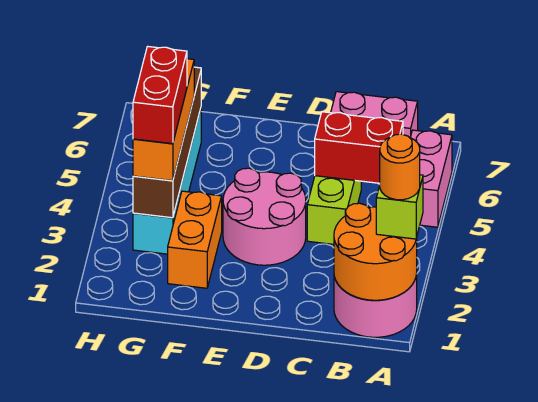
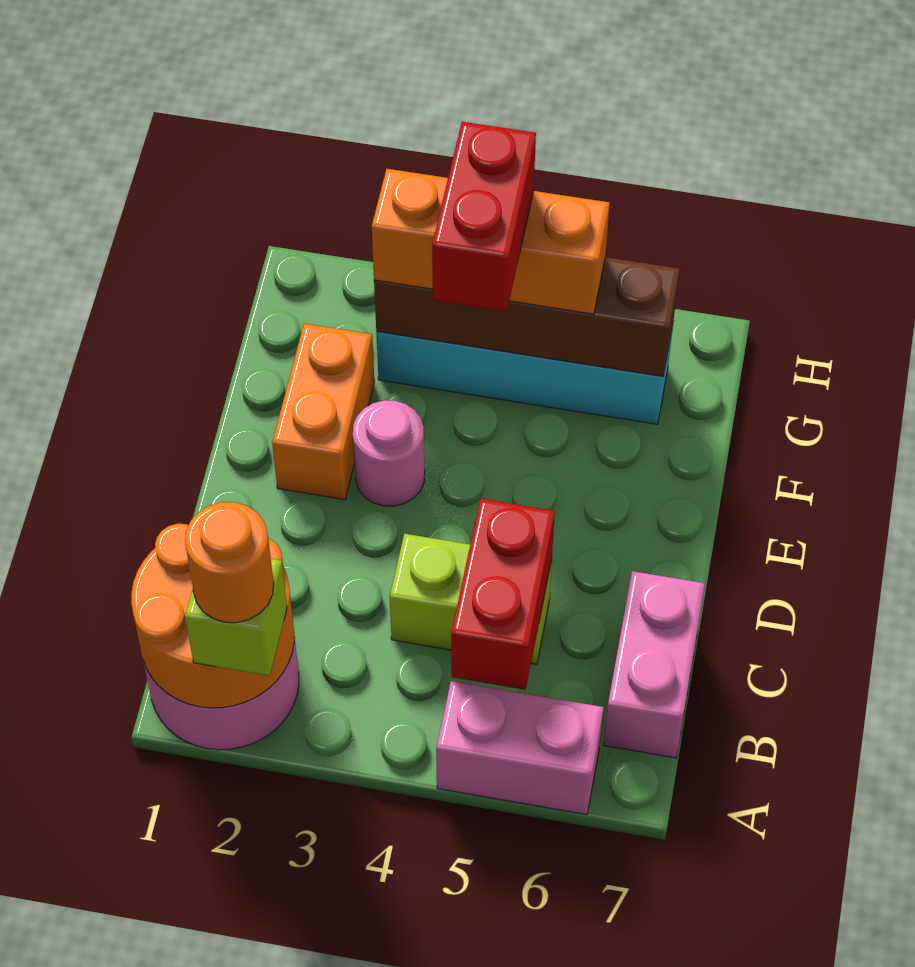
pink round brick D3:E4 level 1 -> pink round brick E3 level 1
orange brick F2:F3 level 1 -> orange brick E2:F2 level 1
red brick G3:G4 level 4 -> red brick F4:G4 level 4

